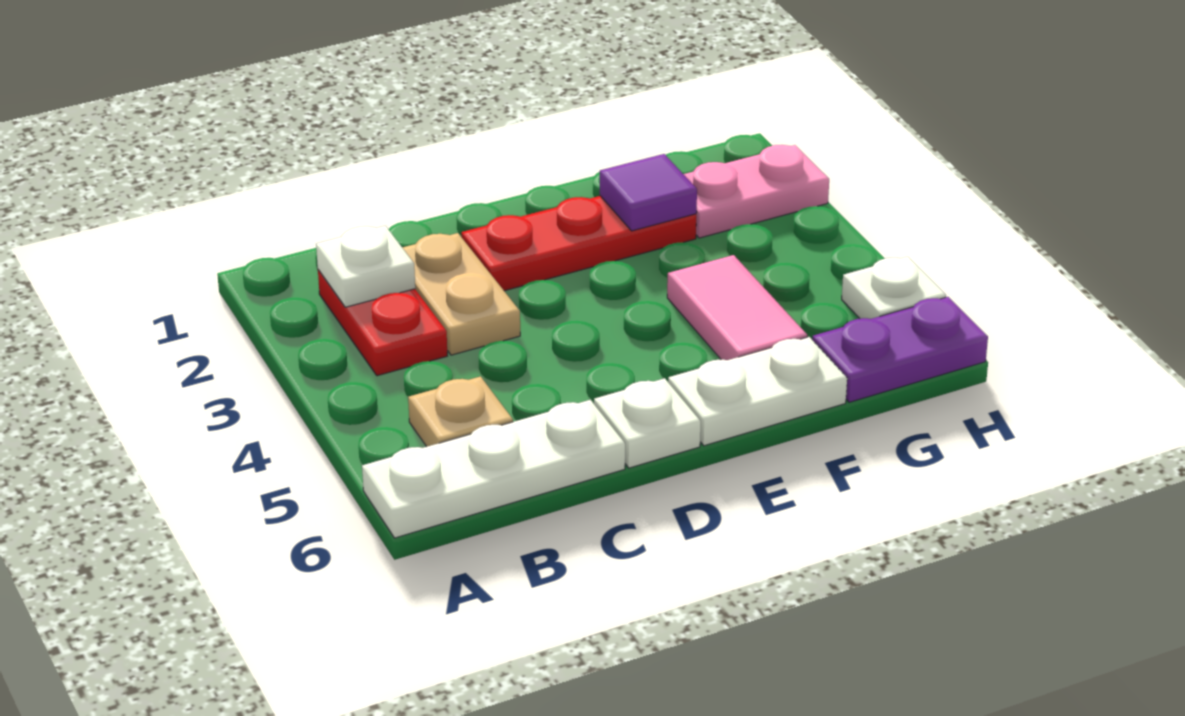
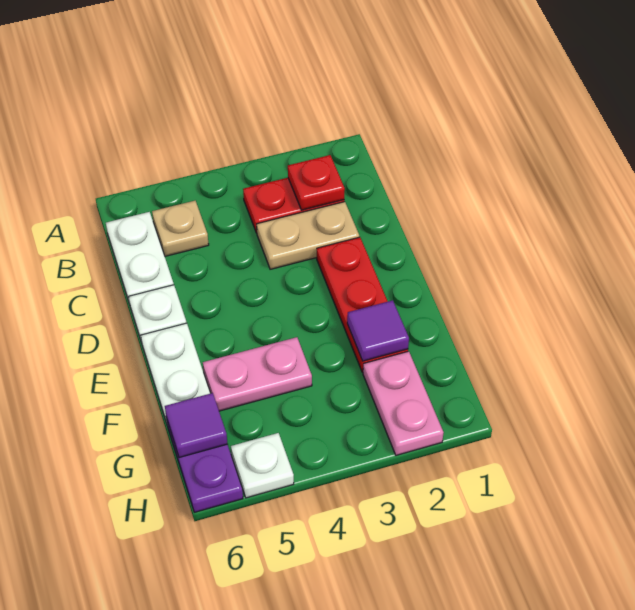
white plate A6:C6 level 1 -> white plate B6:C6 level 1
white plate B2 level 2 -> red plate B2 level 2
pink tile F4:F5 level 1 -> pink plate F4:F5 level 1
none -> purple tile G6 level 2

